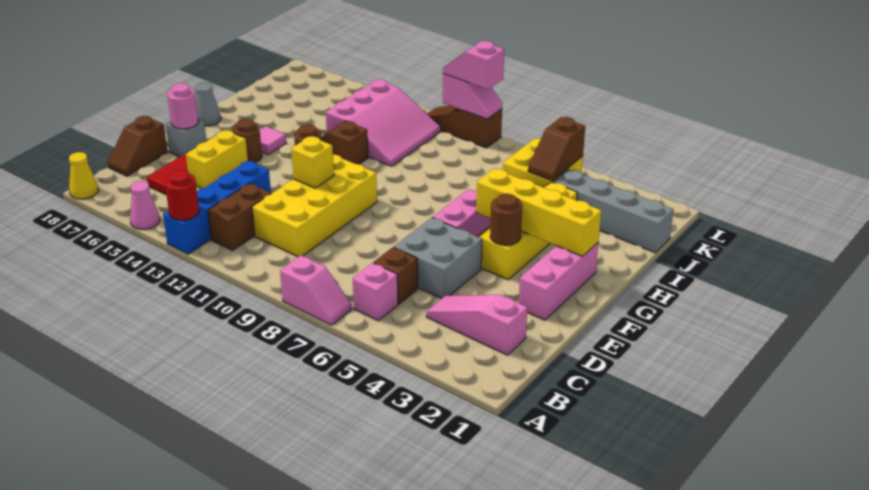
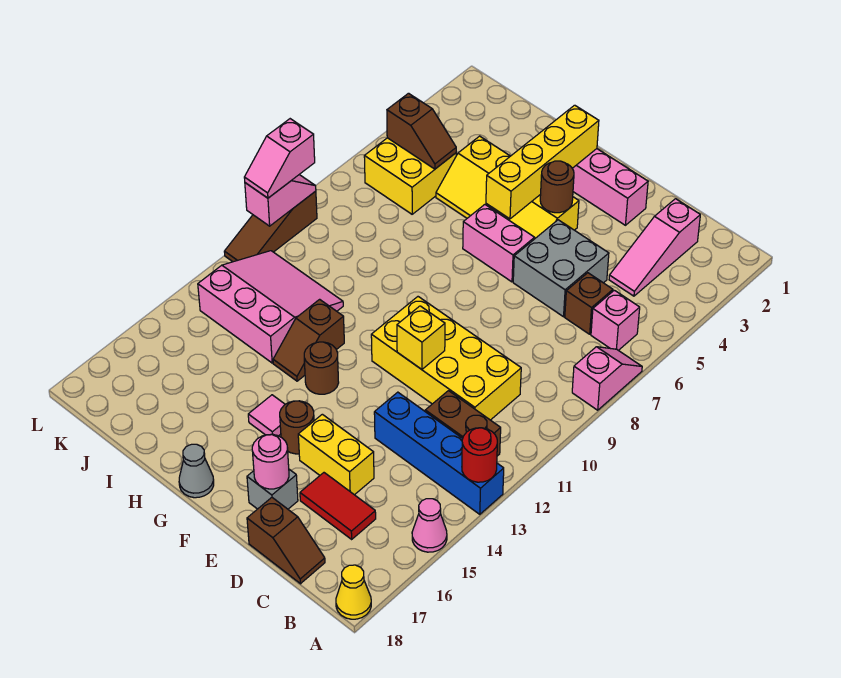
grey brick J1:J4 level 1 -> none

